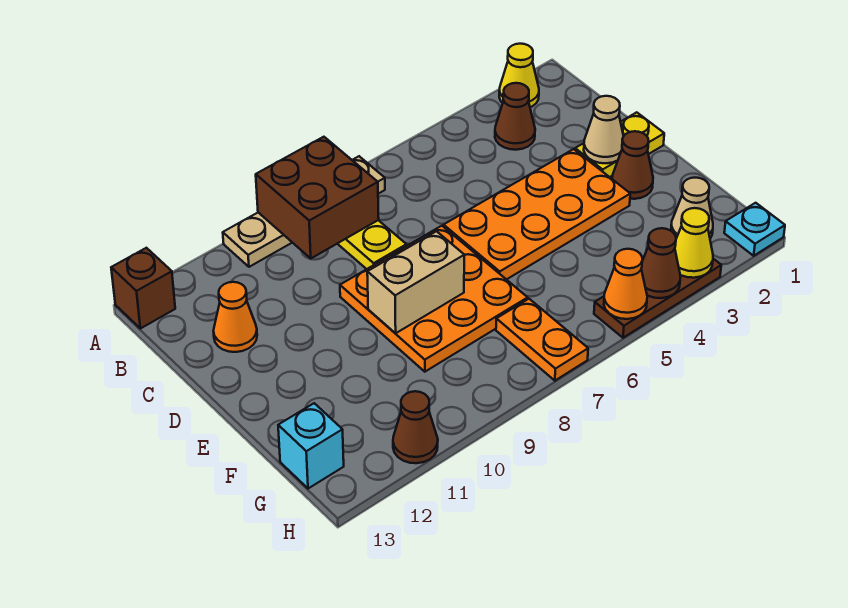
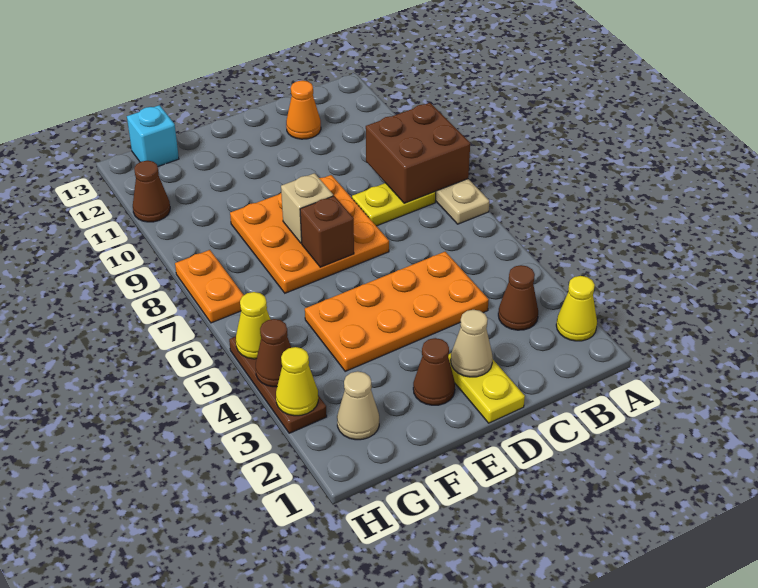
brown brick A13 level 1 -> brown brick E7 level 2
orange plate D3:E6 level 1 -> orange plate C4:F5 level 1
tan brick E8:E9 level 2 -> tan brick E8 level 2
orange plate G7:H7 level 1 -> orange plate H7:H8 level 1
cyan plate H1 level 1 -> none
orange cone H5 level 2 -> yellow cone H5 level 2

